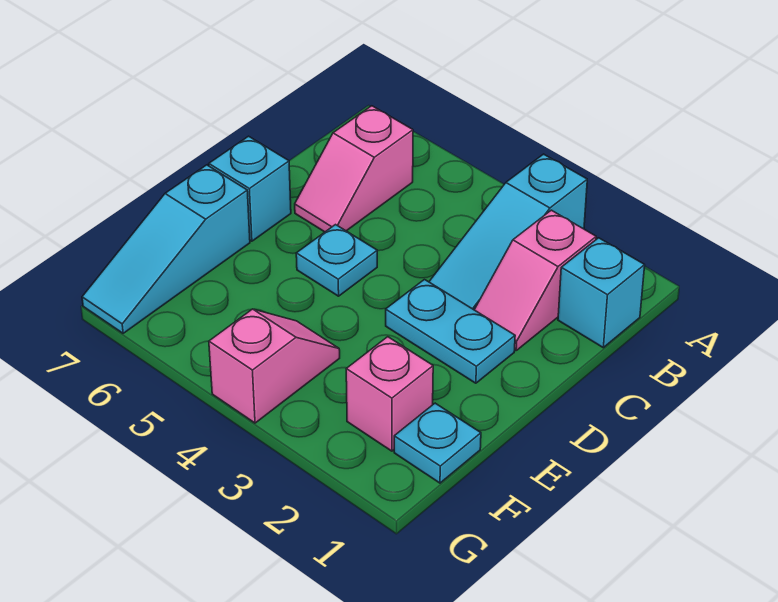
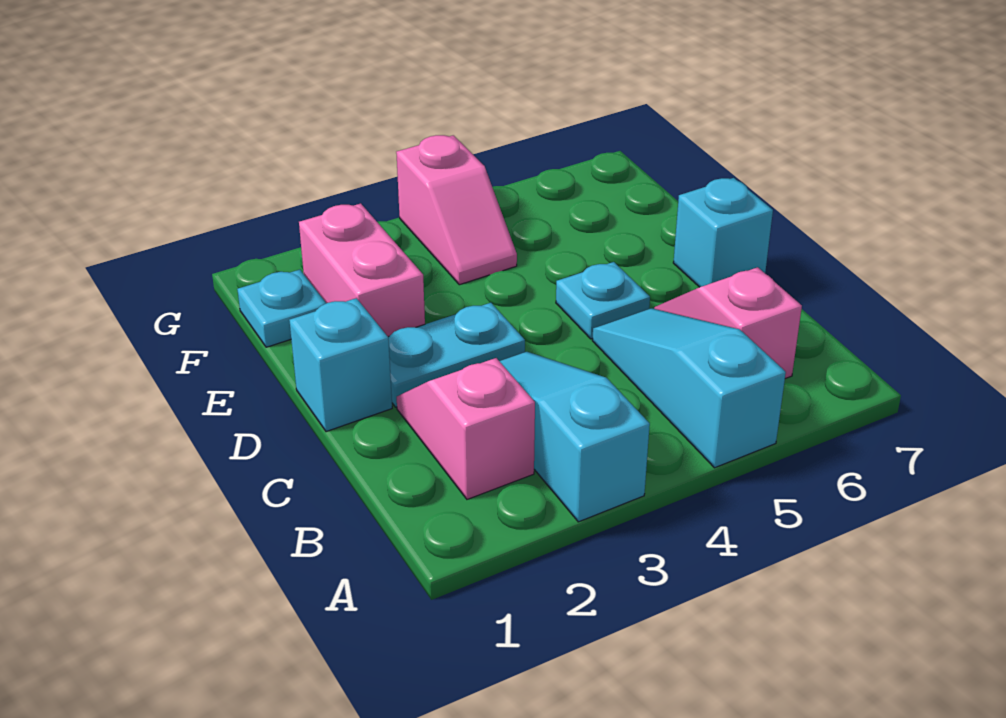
cyan brick B1 level 1 -> cyan brick D1 level 1
cyan slope E7:G7 level 1 top E -> cyan slope A5:C5 level 1 top A
pink brick F2 level 1 -> pink brick E2:F2 level 1

